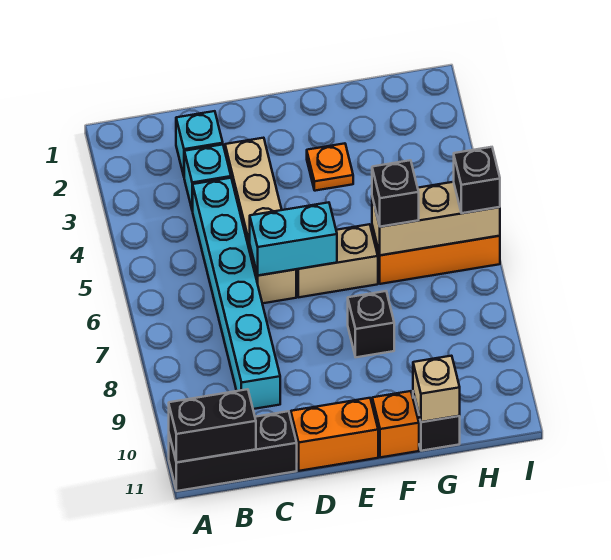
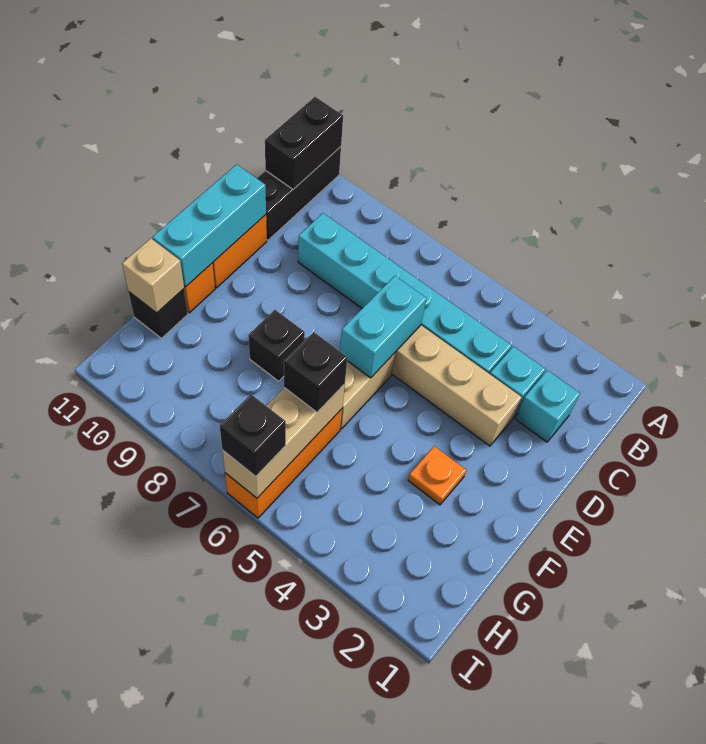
none -> cyan brick D11:F11 level 2

